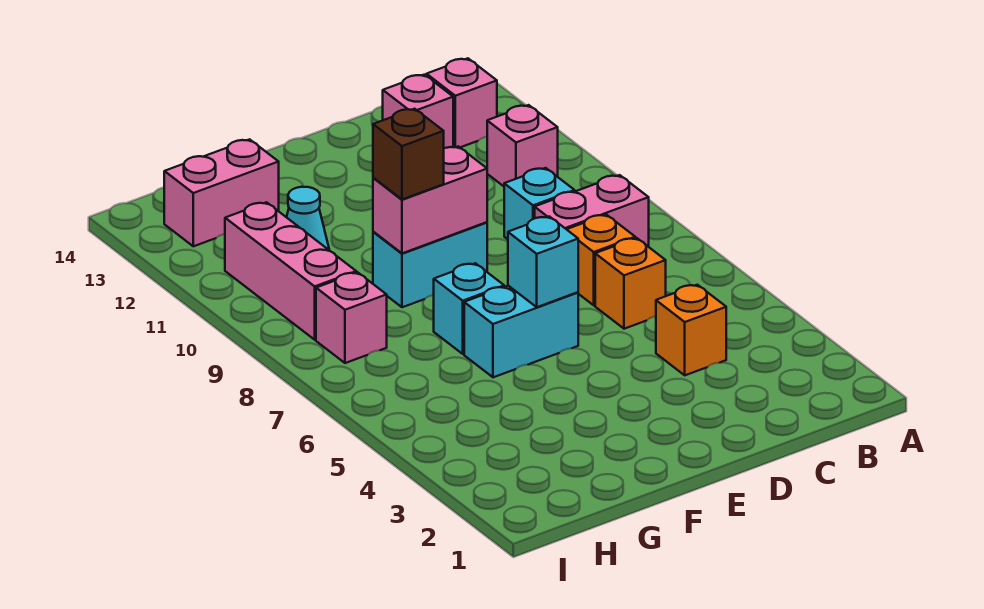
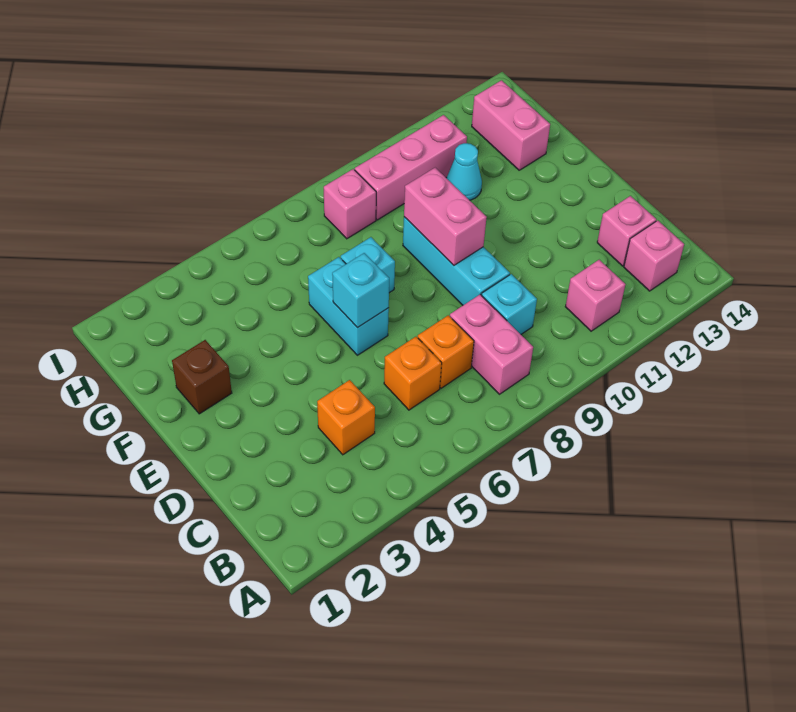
cyan brick E9:F9 level 1 -> cyan brick D9:F9 level 1
brown brick F9 level 3 -> brown brick F2 level 1

